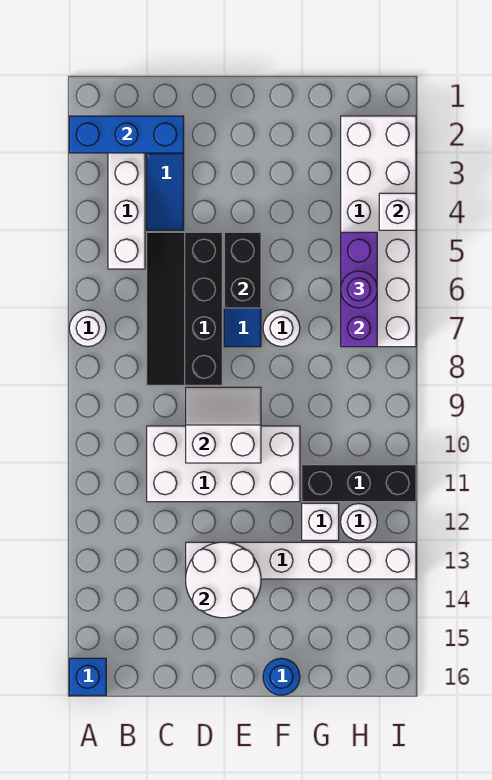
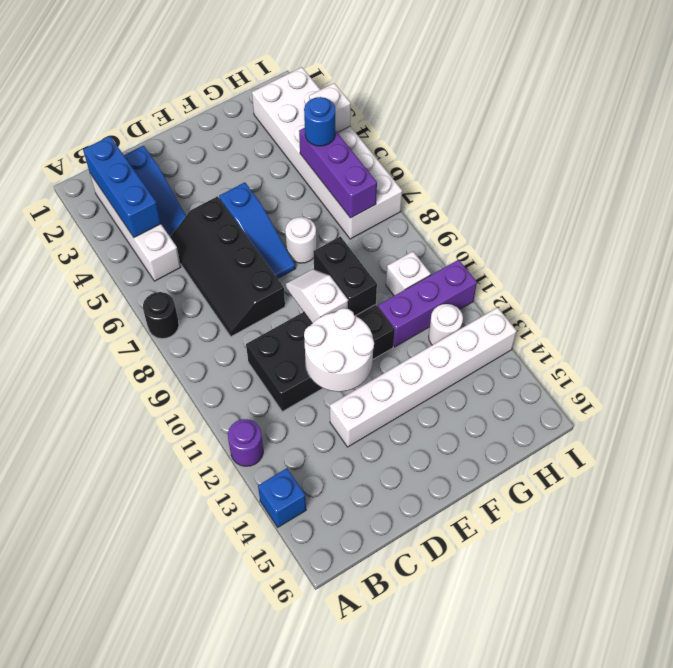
blue brick A2:C2 level 2 -> blue brick B2:B4 level 2
white round brick A7 level 1 -> black round brick A7 level 1
blue brick A16 level 1 -> blue brick A14 level 1
white brick C10:F11 level 1 -> black brick C10:F11 level 1
white slope D9:E10 level 2 top 10 -> white slope E9:E10 level 2 top 10
white round brick D13:E14 level 2 -> white round brick D11:E12 level 2
black brick E5:E6 level 2 -> black brick F9:F10 level 2
blue round brick F16 level 1 -> blue round brick H5 level 3
black brick G11:I11 level 1 -> purple brick G11:I11 level 1
white brick G12 level 1 -> white brick H10 level 1
purple round brick H6 level 3 -> purple round brick A12 level 1

